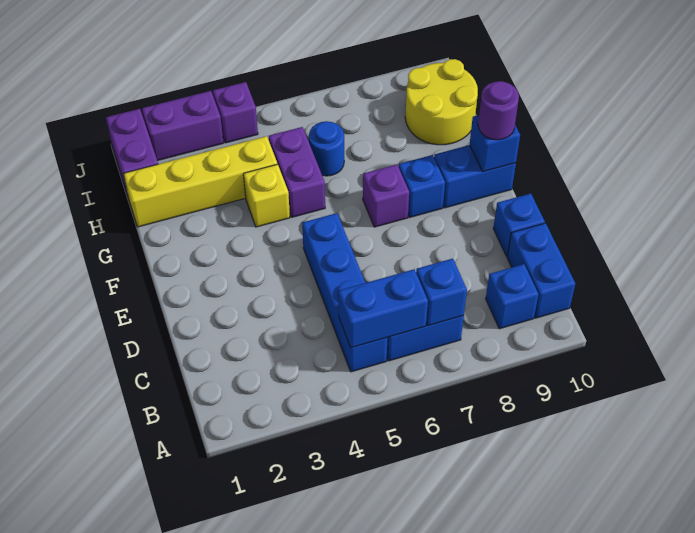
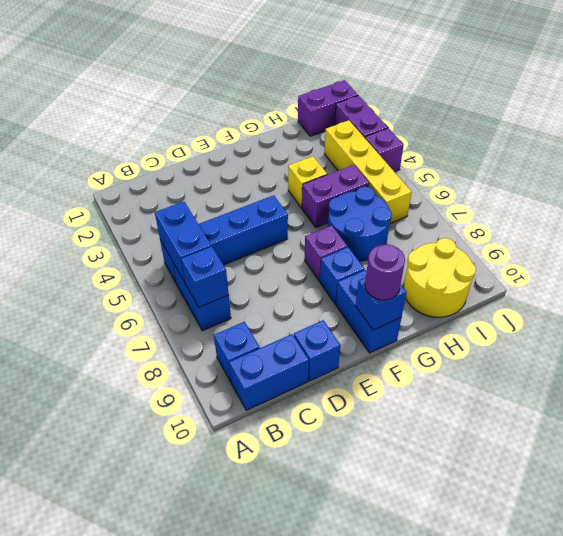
yellow brick H1:H4 level 1 -> yellow brick I3:I6 level 1
blue round brick H6 level 1 -> blue round brick G6:H7 level 1

